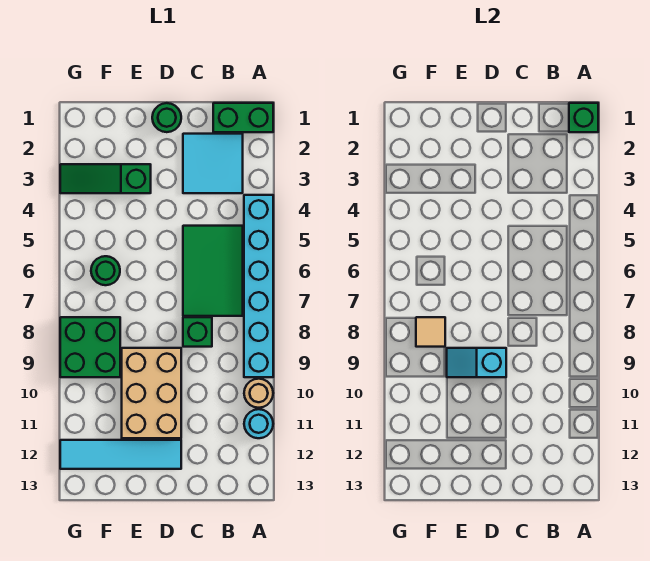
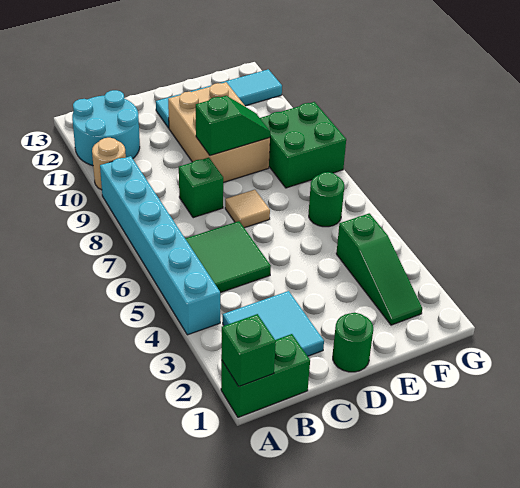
cyan round brick A11 level 1 -> cyan round brick A11:B12 level 1
green tile B5:C7 level 1 -> green tile B5:C6 level 1
cyan slope D9:E9 level 2 top D -> green slope D9:E9 level 2 top D
green slope E3:G3 level 1 top E -> green slope F2:F4 level 1 top 4
tan tile F8 level 2 -> tan tile D7 level 1

